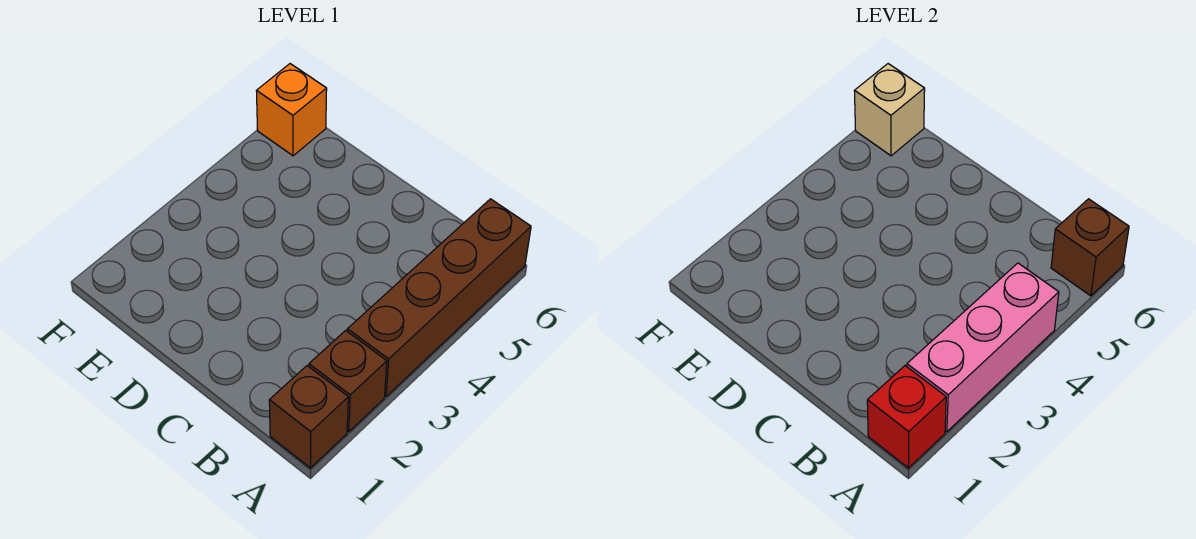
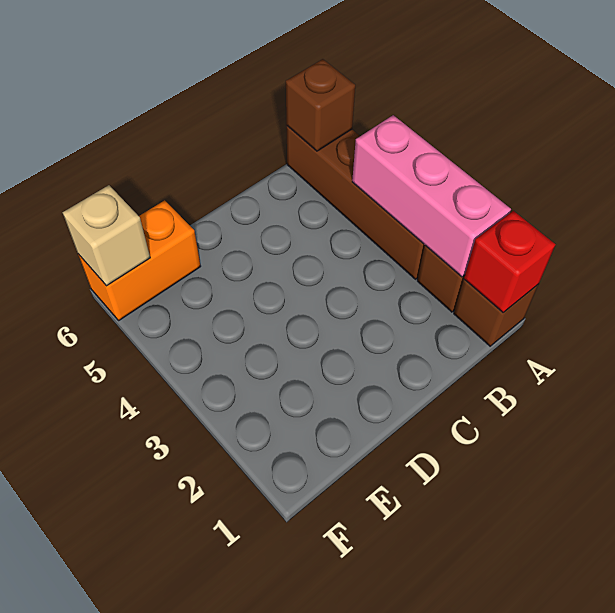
orange brick F6 level 1 -> orange brick E6:F6 level 1

